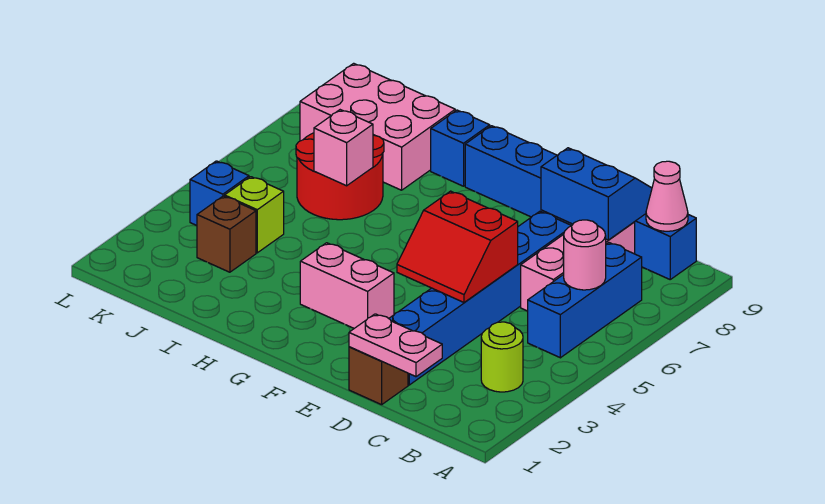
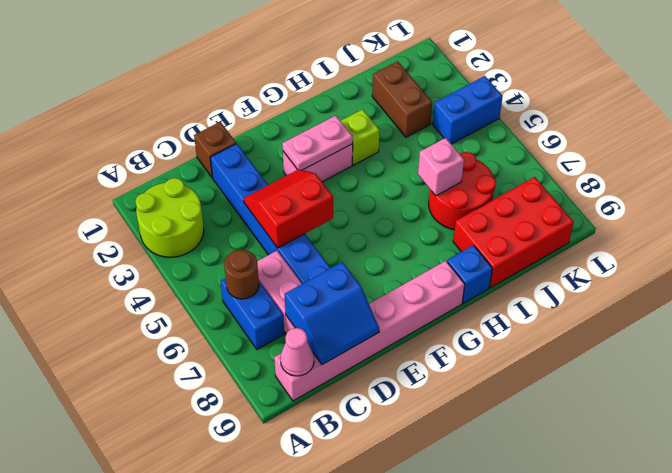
lime round brick B3 level 1 -> lime round brick A2:B3 level 1
blue brick B5:B7 level 1 -> blue brick B6:B7 level 1
pink round brick B6 level 2 -> brown round brick B6 level 2
blue brick B9:G9 level 1 -> pink brick B9:G9 level 1
pink plate C1:D1 level 2 -> pink plate F3:G3 level 2
pink brick I8:K9 level 1 -> red brick I8:K9 level 1
brown brick J3 level 1 -> brown brick J2:J3 level 1
lime brick J4 level 1 -> lime brick H3 level 1
blue brick K4 level 1 -> blue brick K4:L4 level 1

